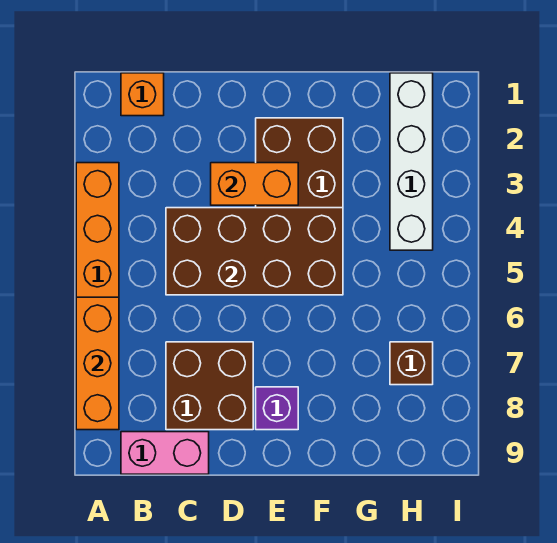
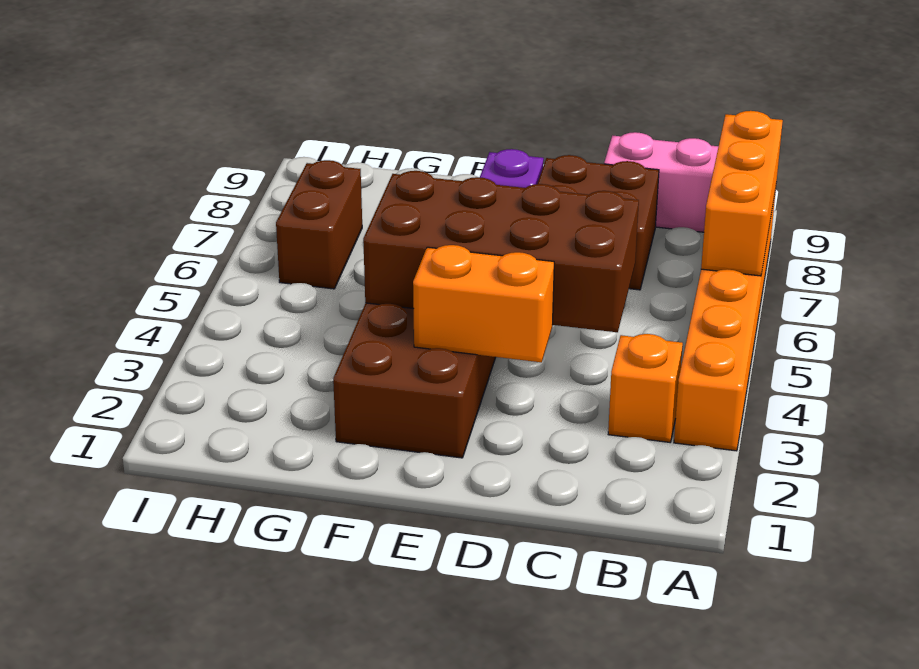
orange brick B1 level 1 -> orange brick B3 level 1
white brick H1:H4 level 1 -> none
brown brick H7 level 1 -> brown brick H6:H7 level 1

